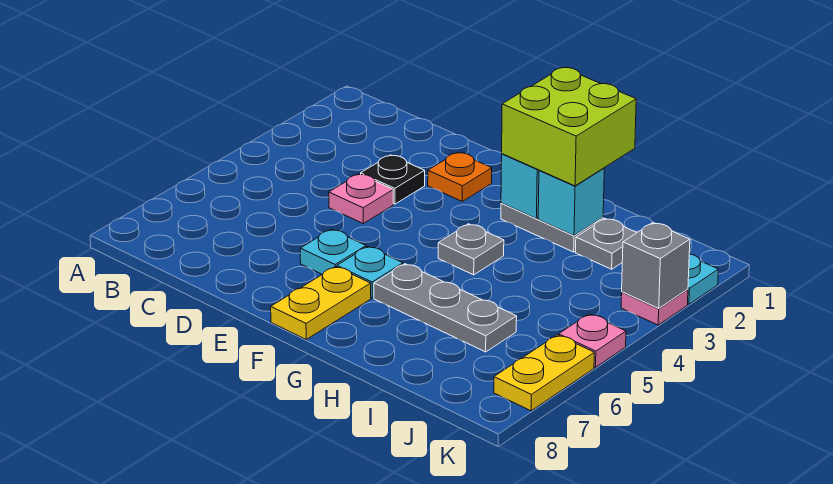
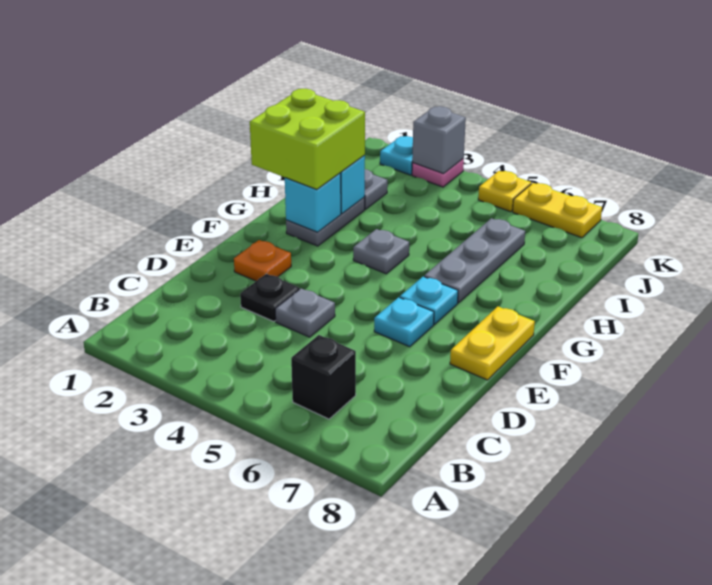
none -> black brick B6 level 1
pink plate D4 level 1 -> grey plate D4 level 1
yellow plate F7:F8 level 1 -> yellow plate E8:F8 level 1
pink plate K5 level 1 -> yellow plate K5 level 1

